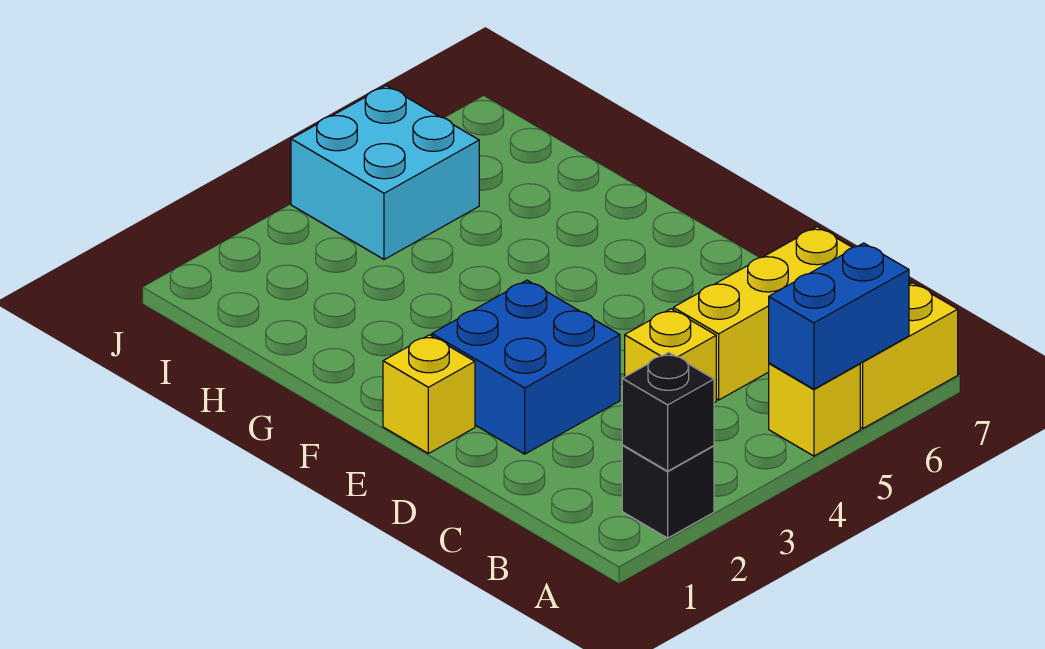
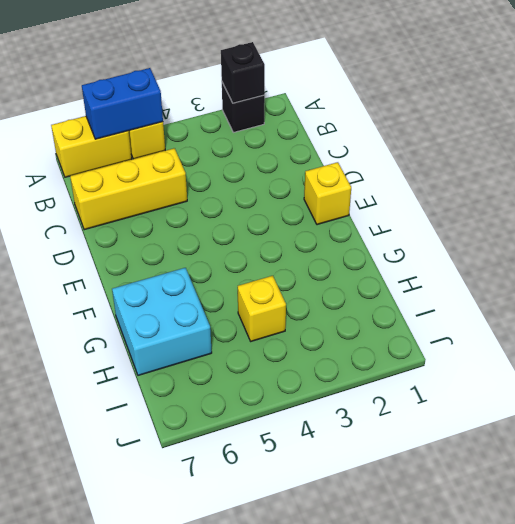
yellow brick C4 level 1 -> yellow brick H4 level 1
blue brick D2:E3 level 1 -> none
cyan brick I4:J5 level 1 -> cyan brick G6:H7 level 1

